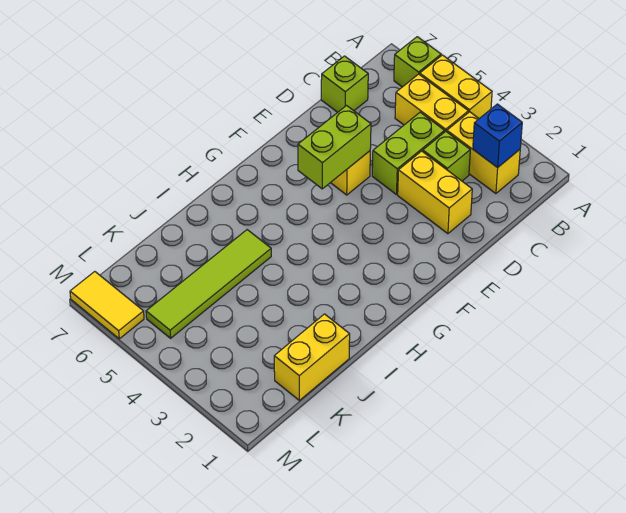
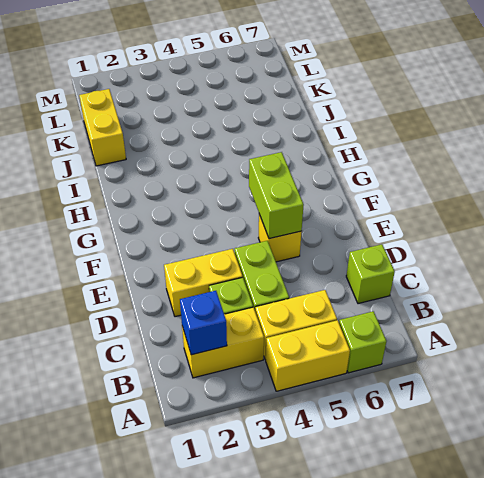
lime tile I5:L5 level 1 -> none
yellow tile M6:M7 level 1 -> none

